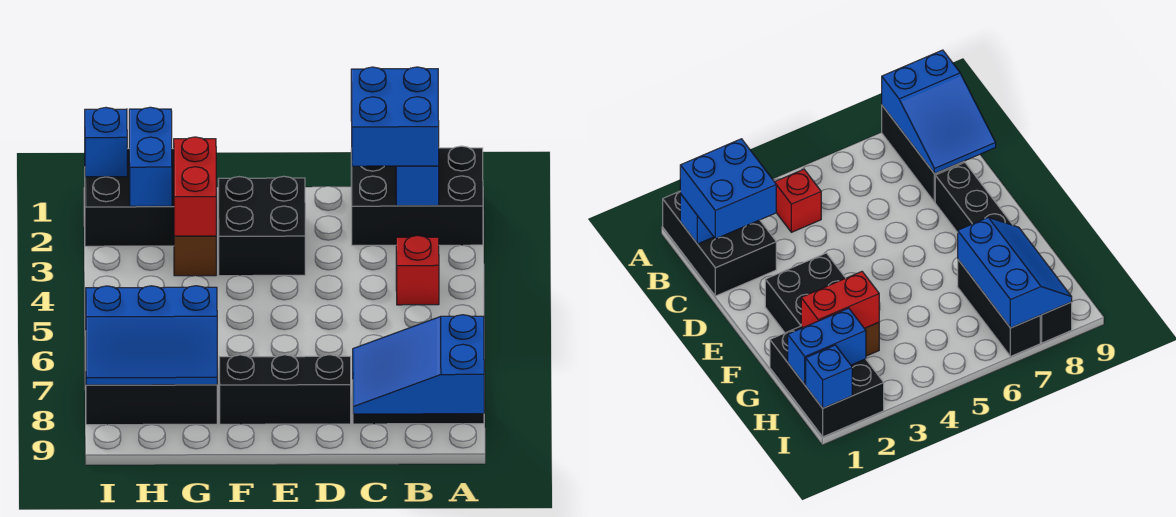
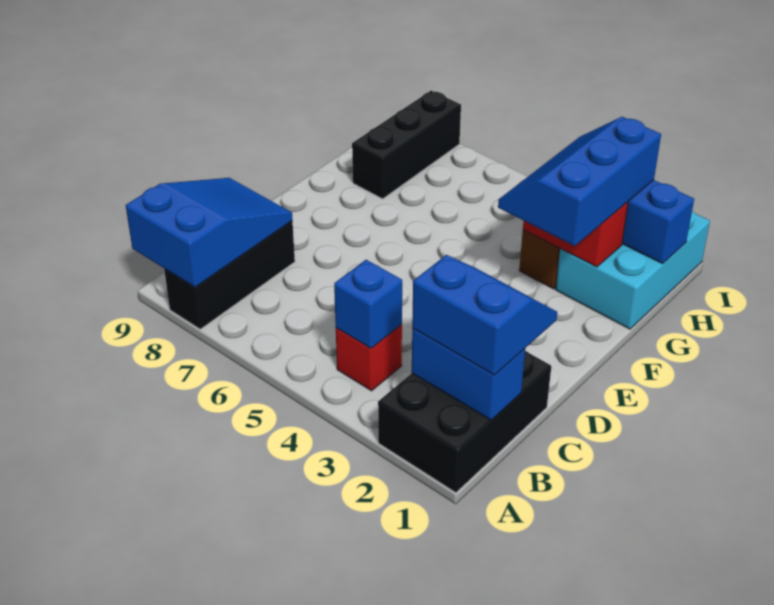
blue brick B1:C2 level 3 -> blue slope B1:C2 level 3 top B
black brick D8:F8 level 1 -> none
black brick E2:F3 level 1 -> none
black brick G1:I2 level 1 -> cyan brick G1:I2 level 1
black brick G7:I7 level 1 -> none
blue slope G7:I8 level 2 top 7 -> blue slope F2:H3 level 3 top 2
blue brick I1 level 2 -> blue brick B4 level 2

